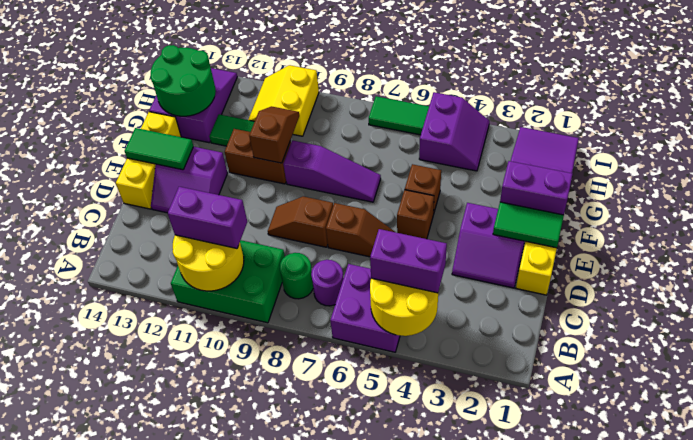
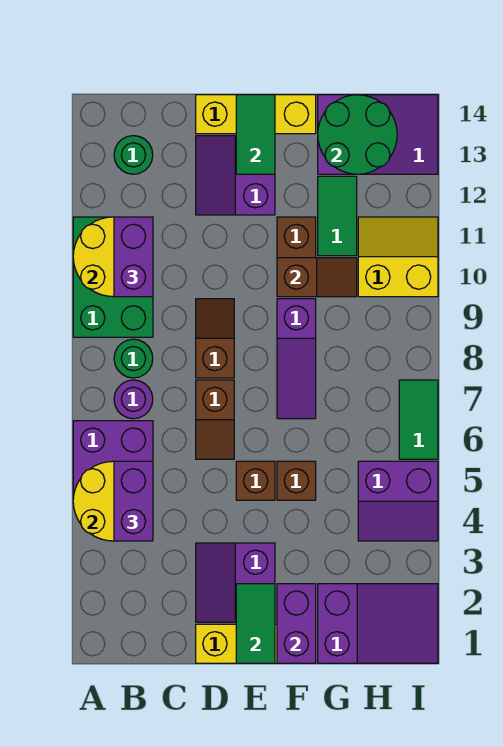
none -> green round brick B13 level 1

